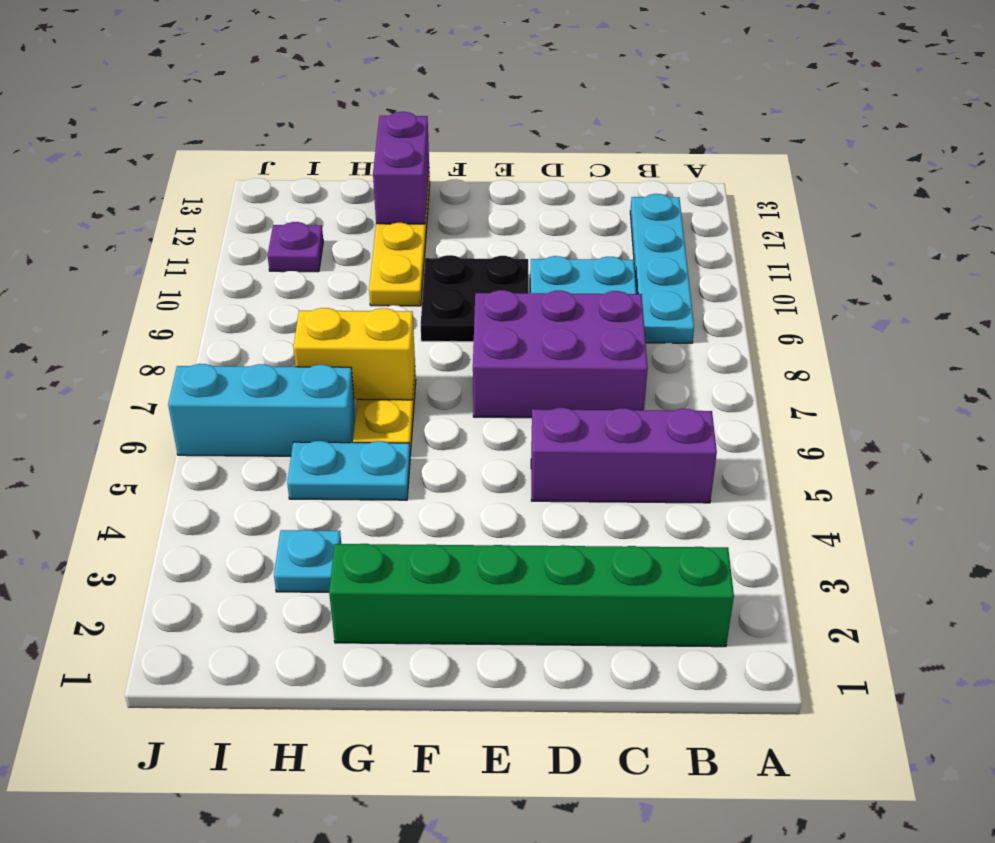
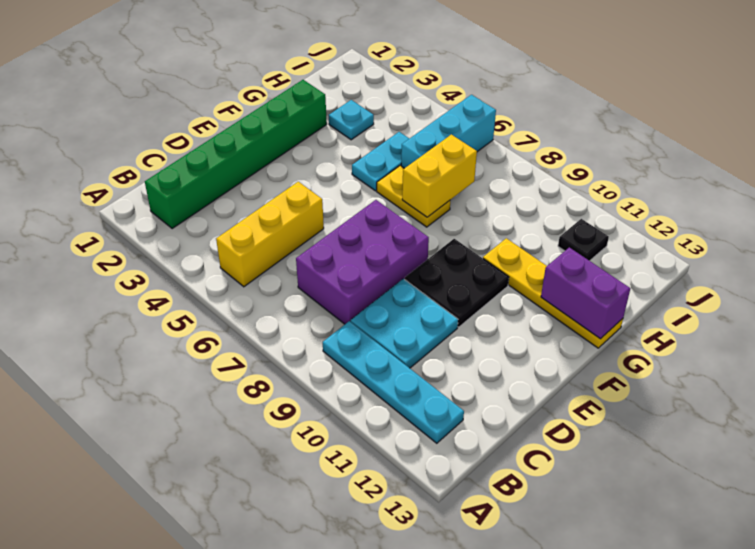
purple brick B5:D5 level 1 -> yellow brick B5:D5 level 1
purple plate I11 level 1 -> black plate I11 level 1

